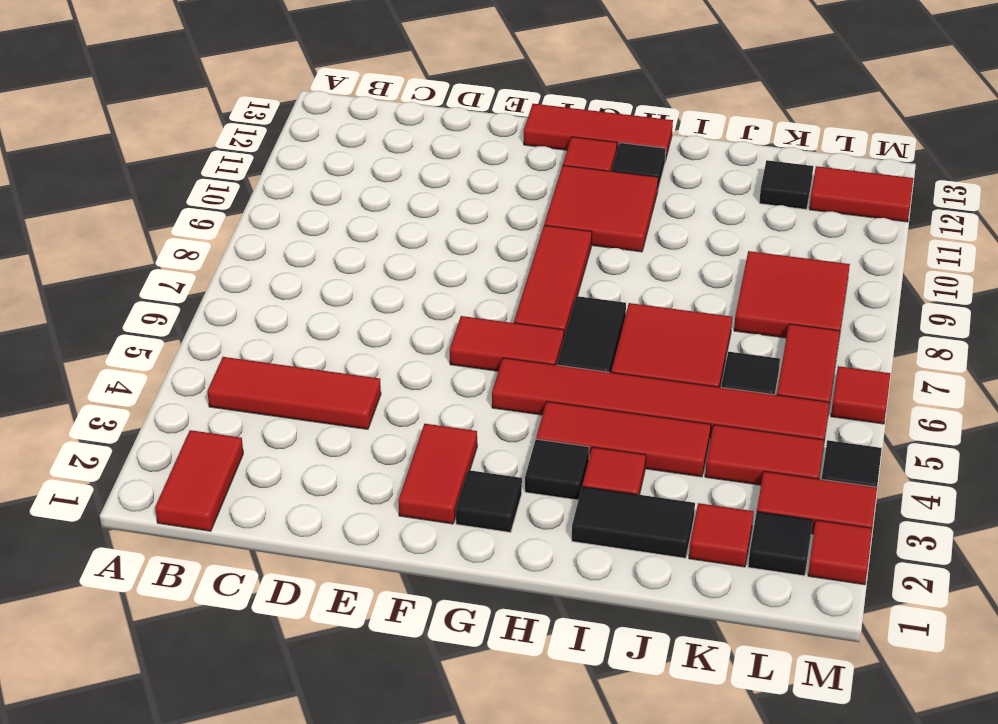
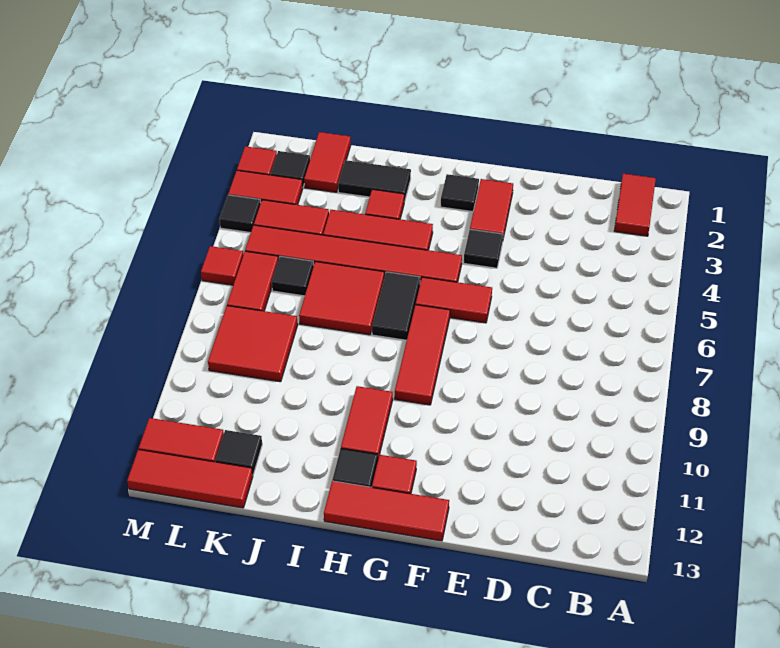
red tile B4:D4 level 1 -> red tile K13:M13 level 1
red tile G10:H11 level 1 -> red tile H10:H11 level 1
black tile H3 level 1 -> black tile F4 level 1
red tile K2 level 1 -> red tile K1:K2 level 1

